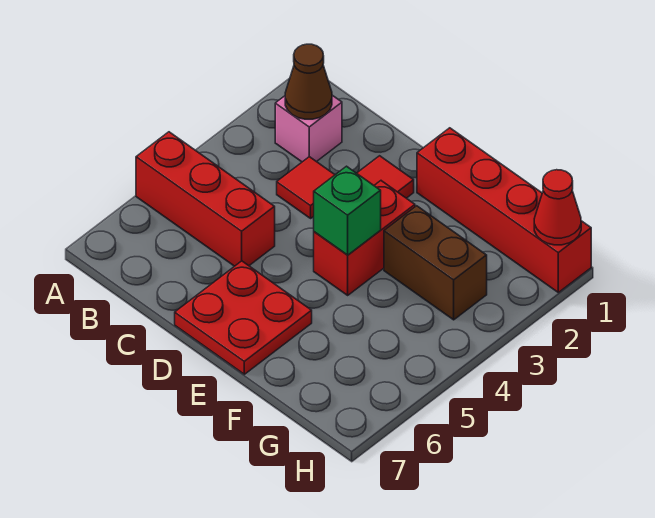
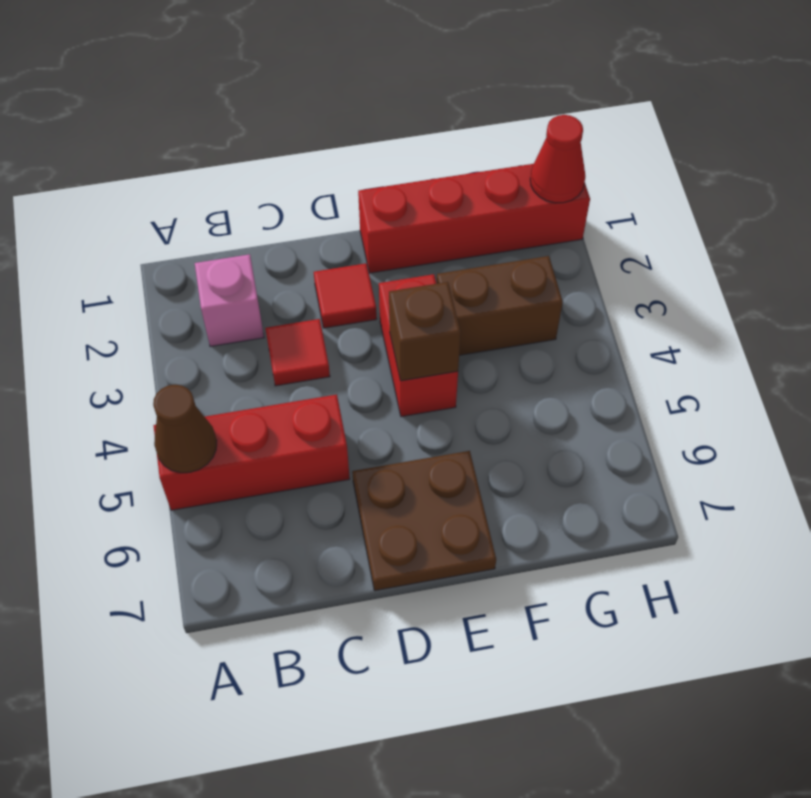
brown cone B2 level 2 -> brown cone A5 level 2
red plate D6:E7 level 1 -> brown plate D6:E7 level 1
green brick E4 level 2 -> brown brick E4 level 2

